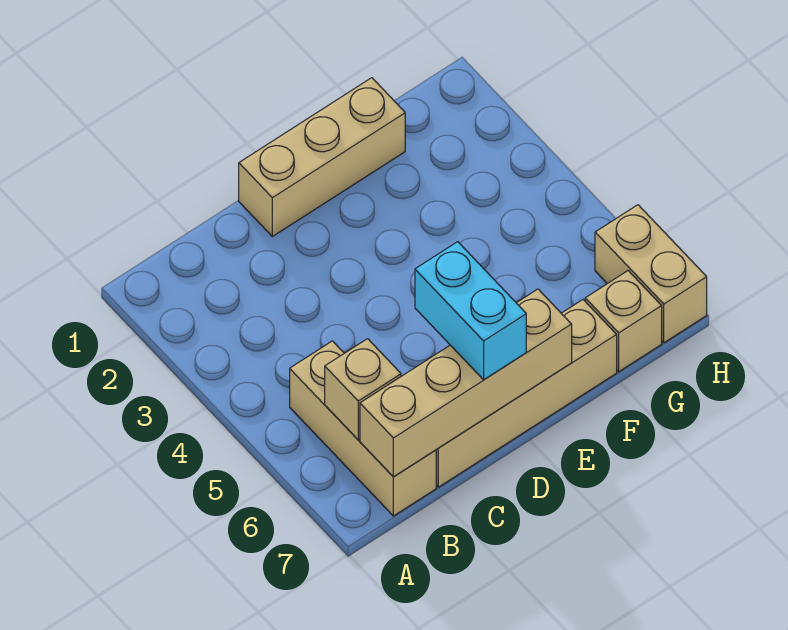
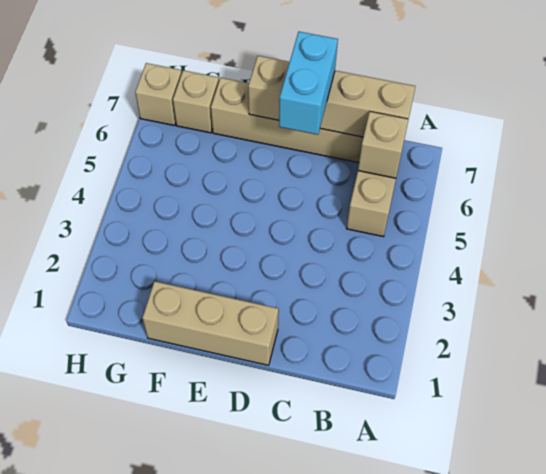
tan brick H6:H7 level 1 -> tan brick H7 level 1

